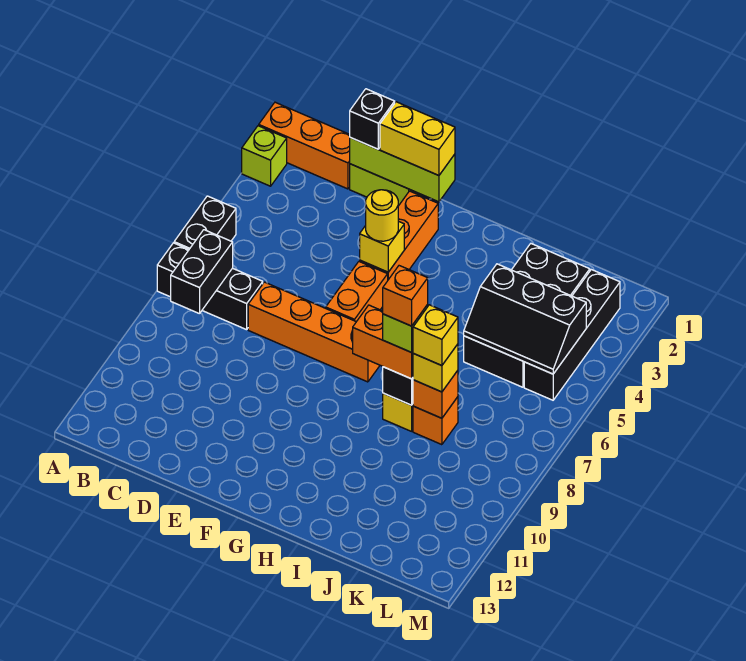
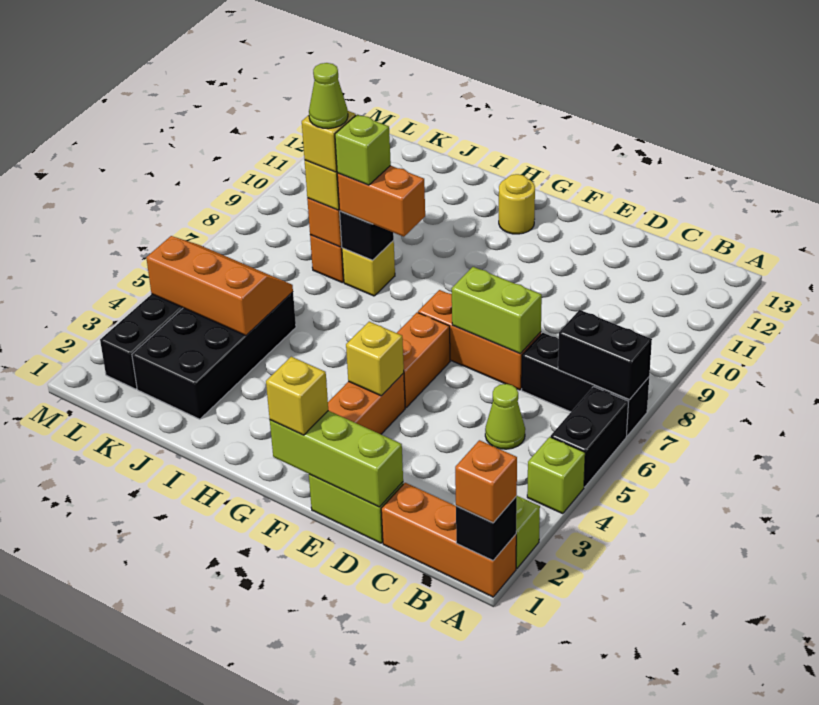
none -> lime brick A4 level 1
black brick B7:B8 level 2 -> black brick A7:B7 level 2
none -> lime cone C5 level 1
black brick D1 level 3 -> black brick A1 level 2
orange brick D7:G7 level 1 -> orange brick D7:F7 level 1
none -> lime brick D7:E7 level 2
yellow brick E1:F1 level 3 -> yellow brick F1 level 3
yellow round brick F4 level 3 -> yellow round brick G12 level 1
orange brick I8 level 5 -> orange brick A1 level 3
black slope J4:L5 level 2 top 4 -> orange slope J4:L5 level 2 top 4
none -> lime cone J8 level 5

